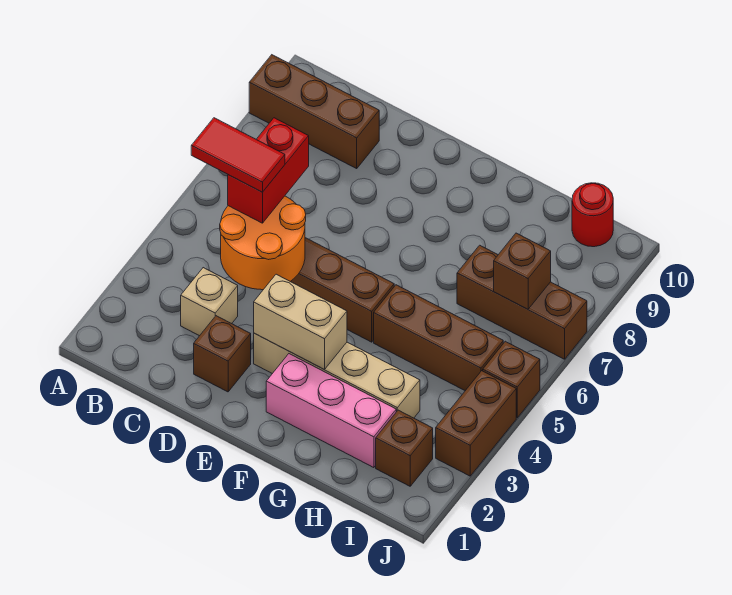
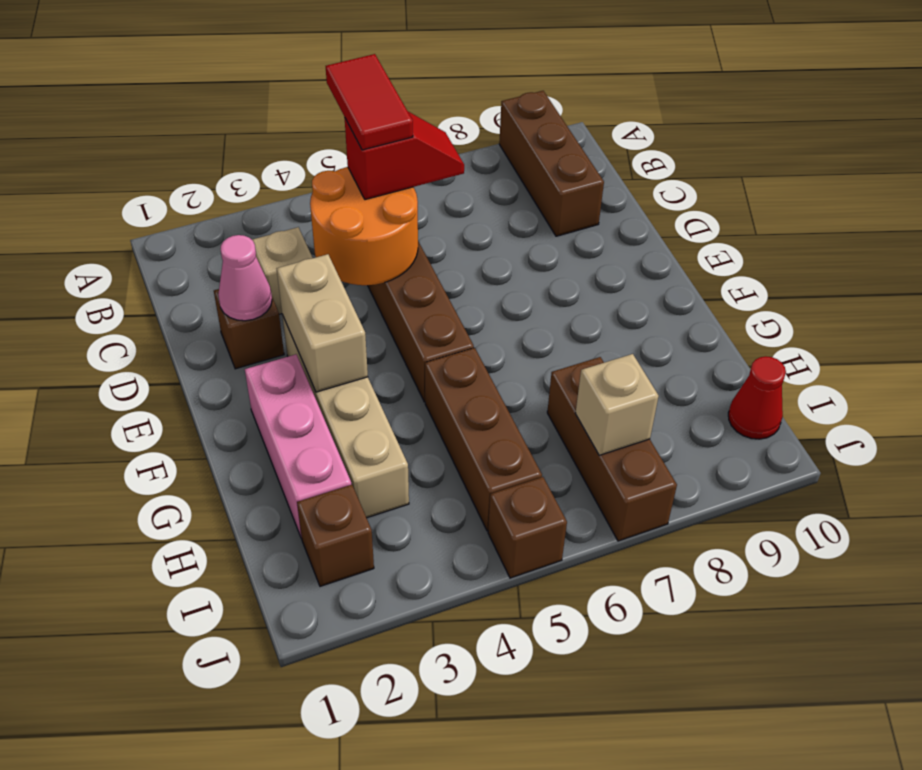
red brick C5:C6 level 3 -> red slope C5:C6 level 3 top 5
none -> pink cone D2 level 2
brown brick I7 level 2 -> tan brick I7 level 2
red round brick I10 level 1 -> red cone I10 level 1
brown brick J3:J4 level 1 -> none

